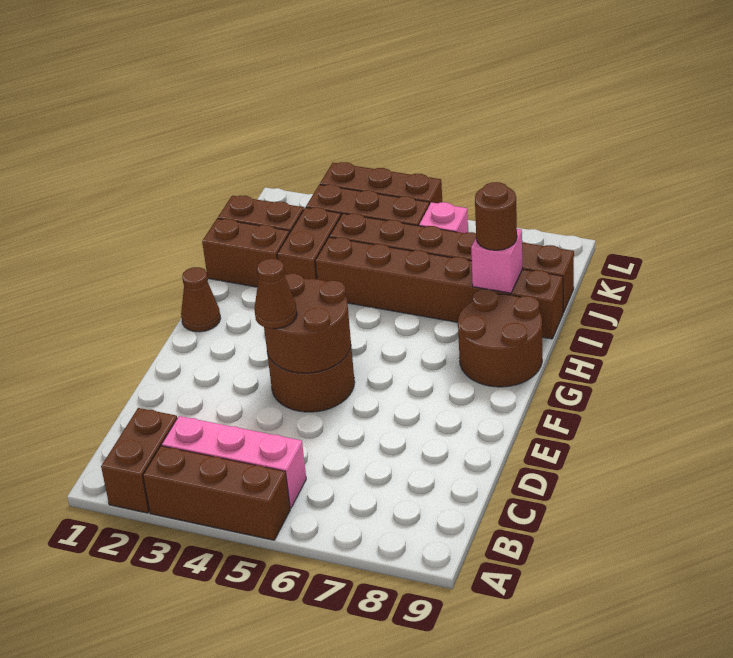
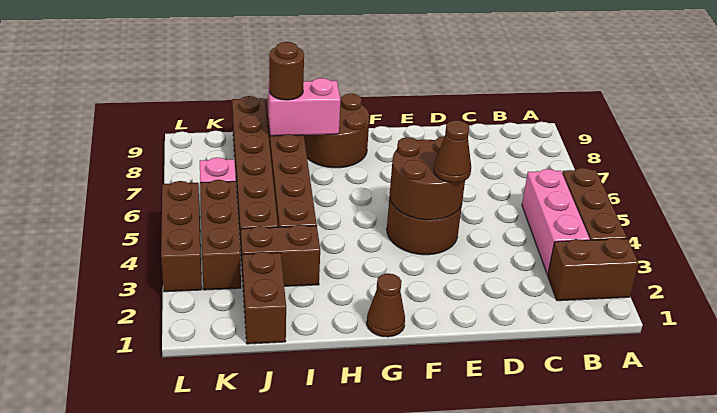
brown brick I1:I2 level 1 -> none
pink brick I8 level 2 -> pink brick H8:I8 level 2

